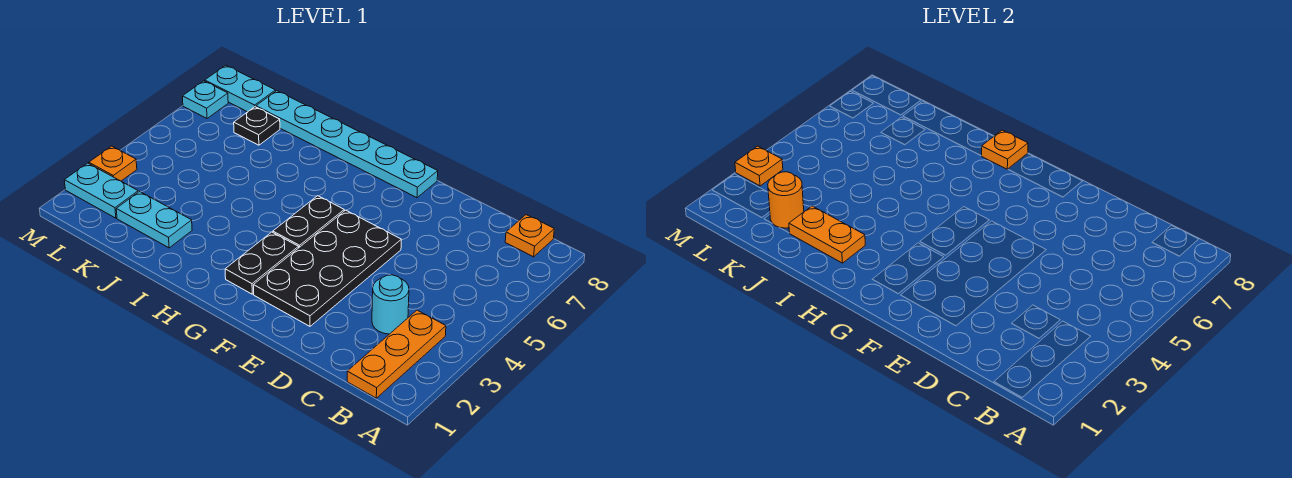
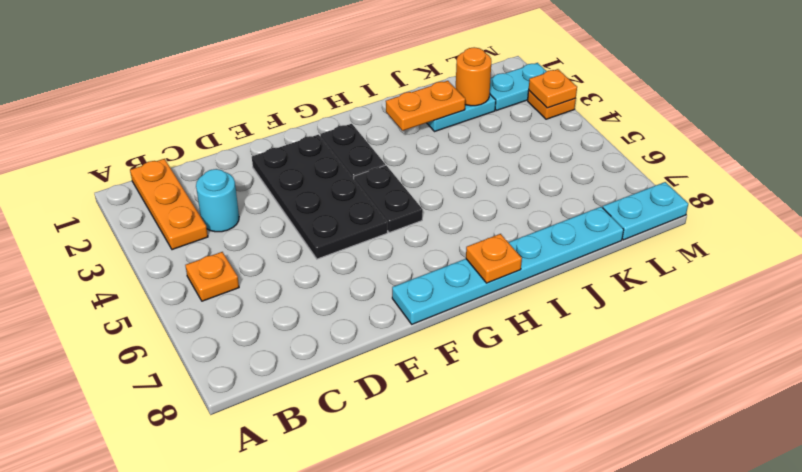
orange plate B8 level 1 -> orange plate B5 level 1
black plate K7 level 1 -> none
cyan plate M7 level 1 -> none

